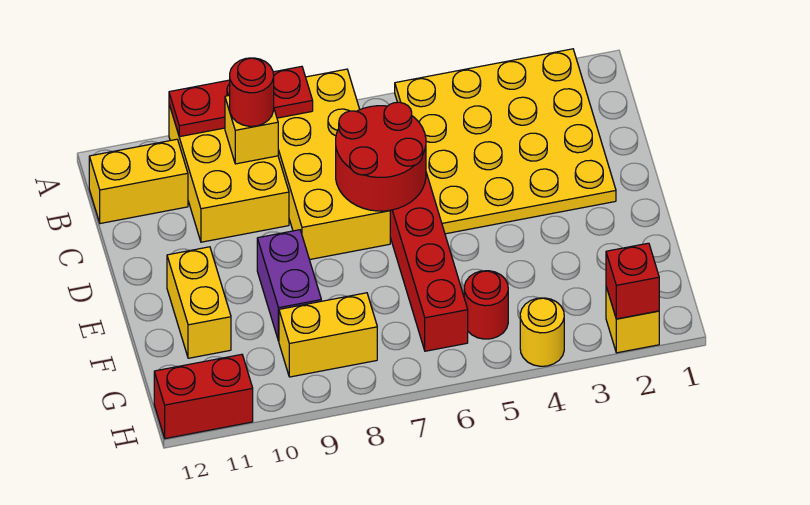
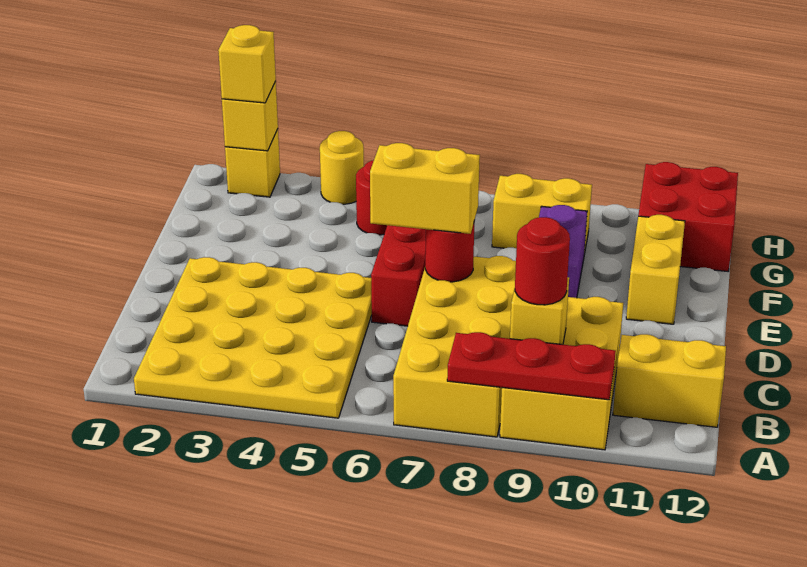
red round brick C6:D7 level 2 -> red round brick D7 level 2
none -> yellow brick D6:D7 level 3
red brick H2 level 2 -> yellow brick H2 level 2
none -> yellow brick H2 level 3
red brick H11:H12 level 1 -> red brick G11:H12 level 1

